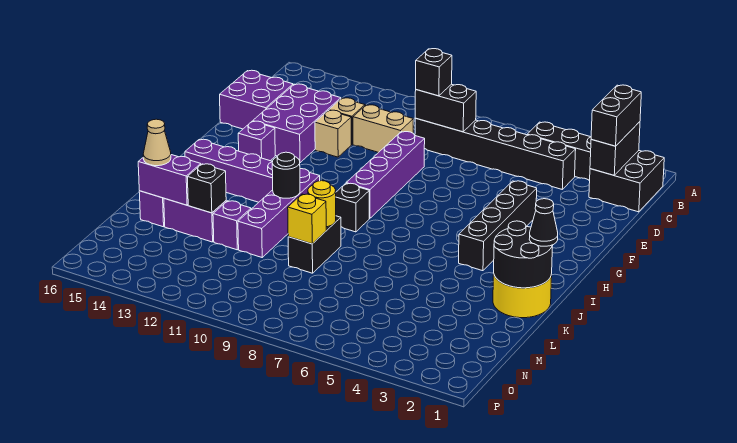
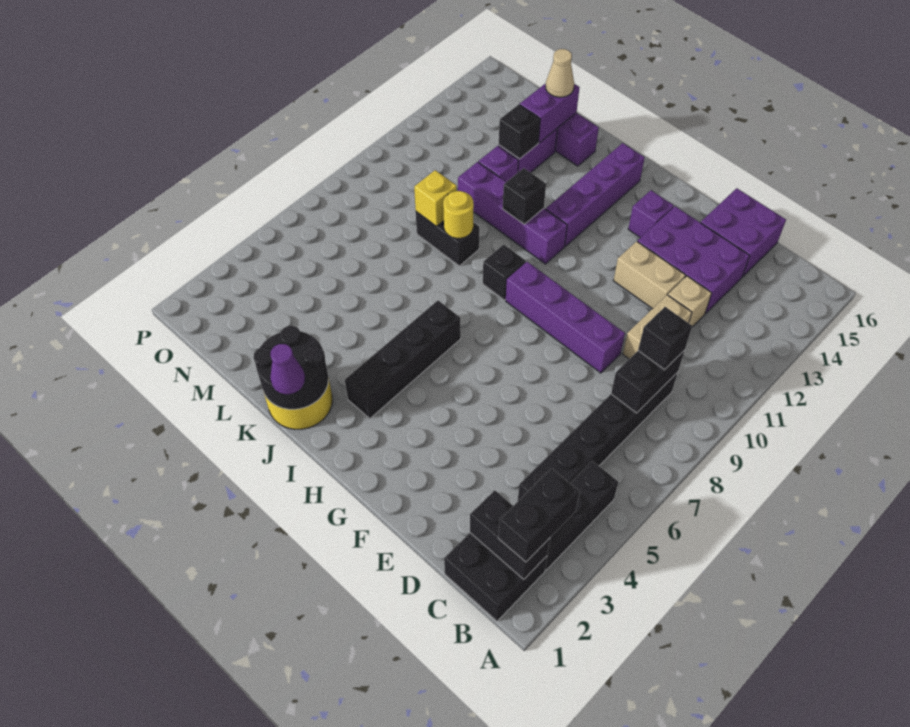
black brick B2:C2 level 3 -> black brick B2:B3 level 3
tan brick E12 level 1 -> tan brick E12:F12 level 1
black brick F4:I4 level 1 -> black brick I3:I6 level 1
black cone J1 level 3 -> purple cone J1 level 3
black round brick J11 level 2 -> black brick J11 level 2

